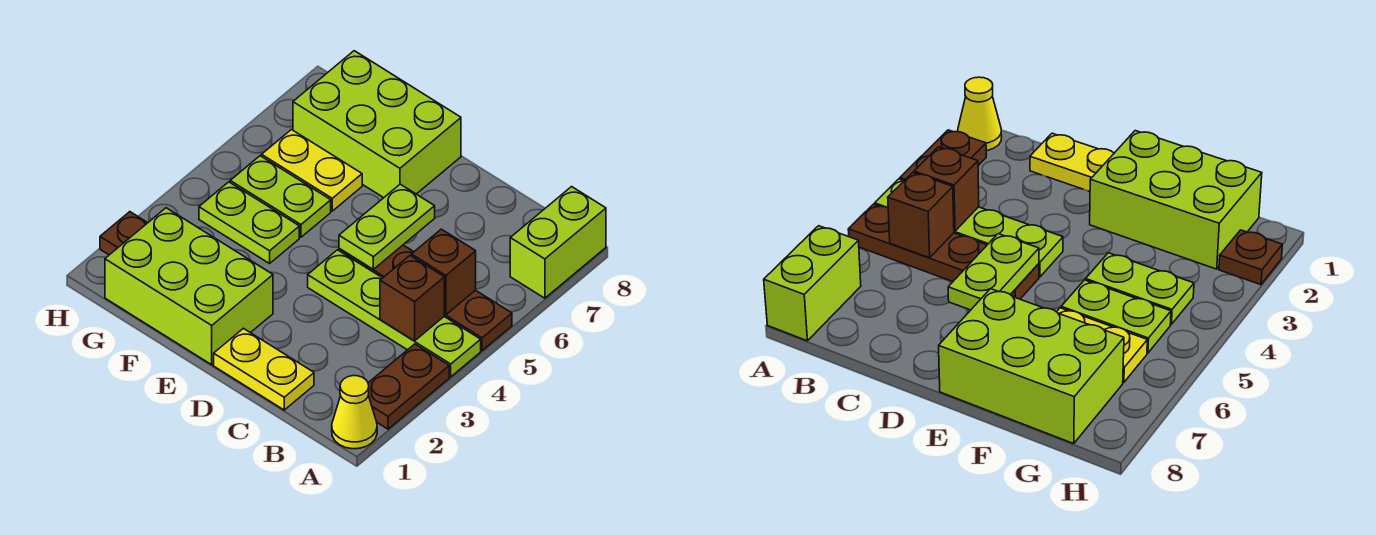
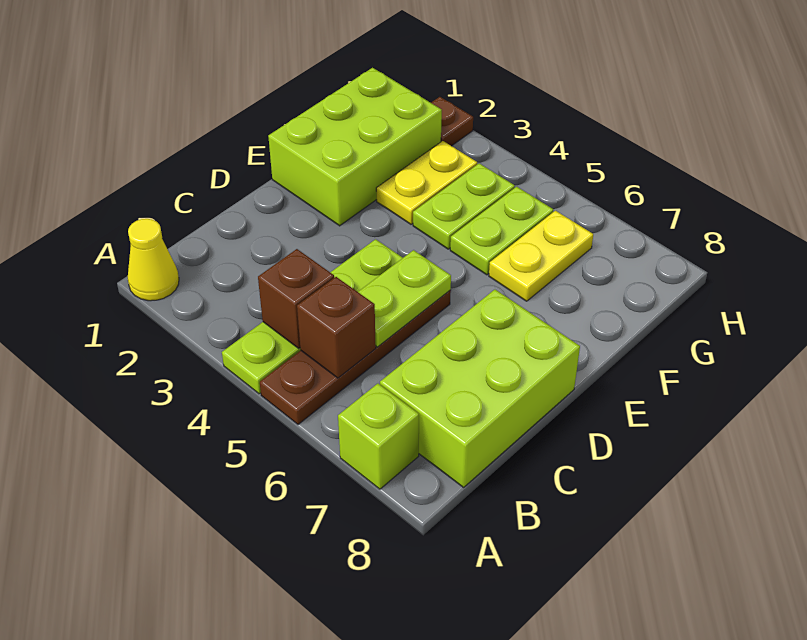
brown plate A2:A3 level 1 -> none
lime brick A7:A8 level 1 -> lime brick A7 level 1
yellow plate C1:D1 level 1 -> yellow plate F3:G3 level 1
lime plate D5:D6 level 2 -> lime plate C5:D5 level 2
lime brick E7:G8 level 1 -> lime brick B7:D8 level 1

